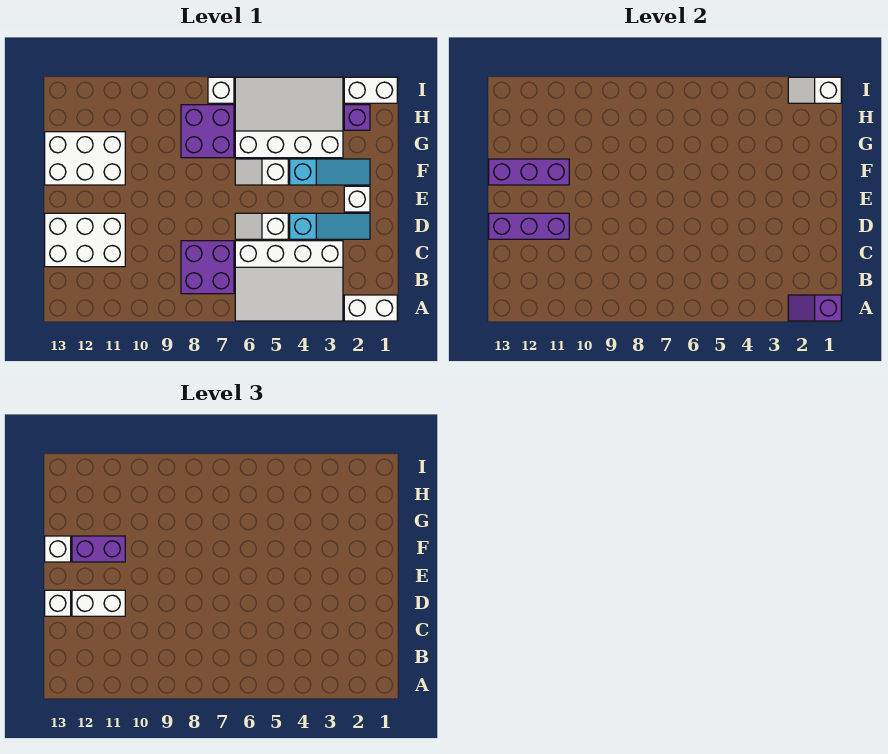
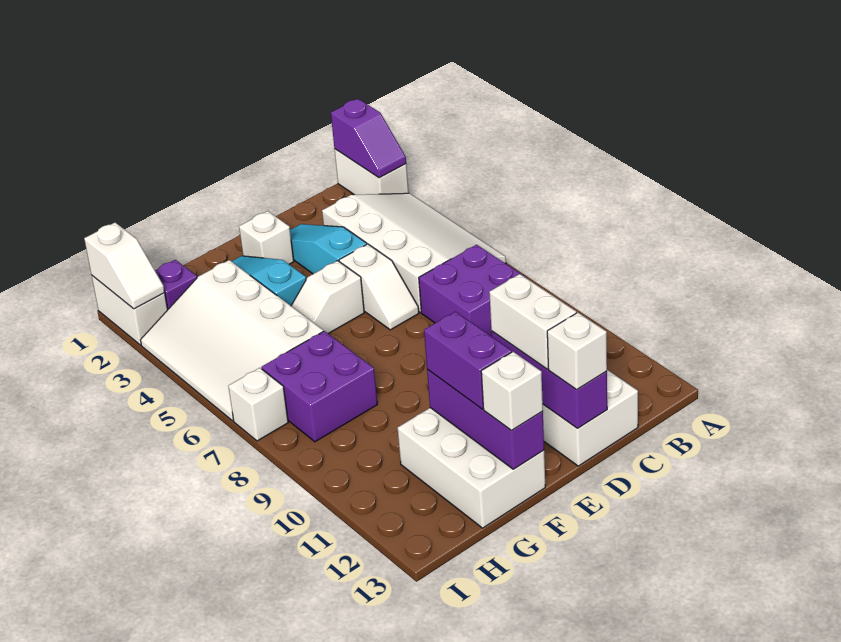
white slope F5:F6 level 1 top 5 -> white slope E5:F5 level 1 top E

